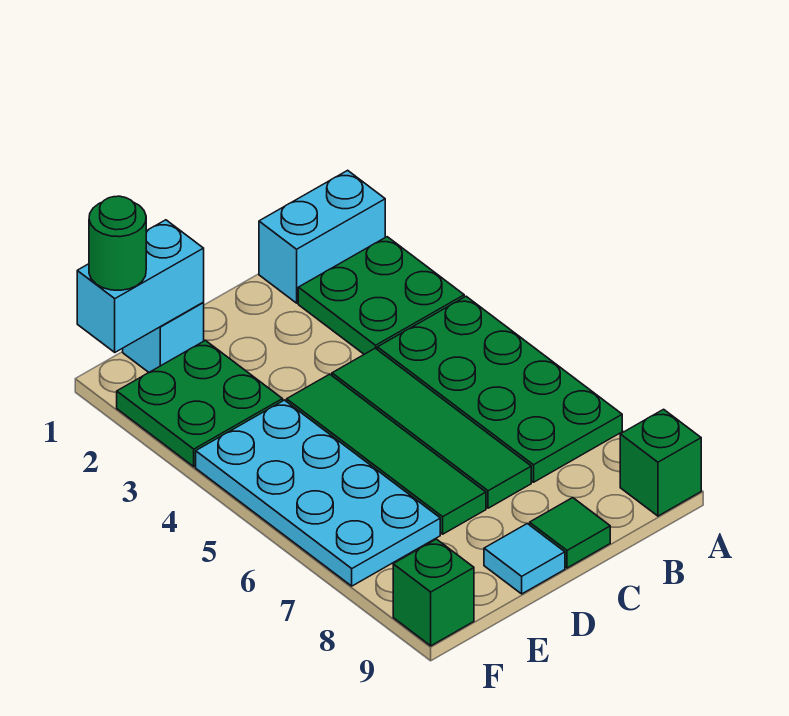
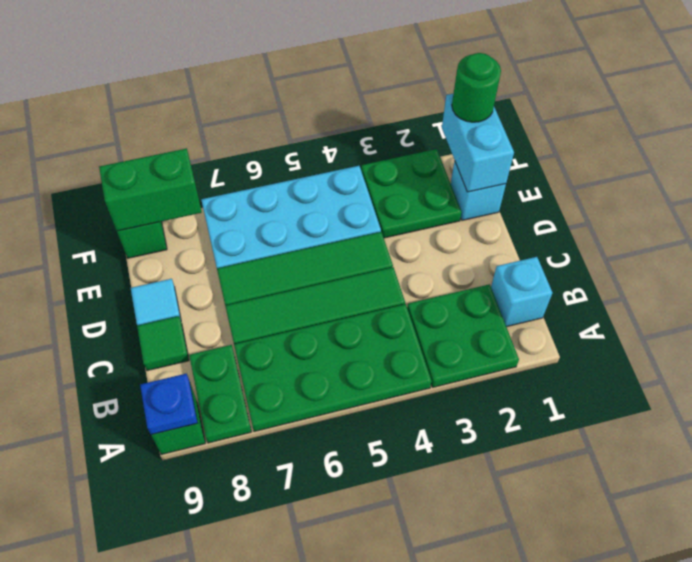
cyan brick A1:B1 level 1 -> cyan brick B1 level 1
none -> green plate A8:B8 level 1
none -> blue plate A9 level 2
none -> green brick F8:F9 level 2

